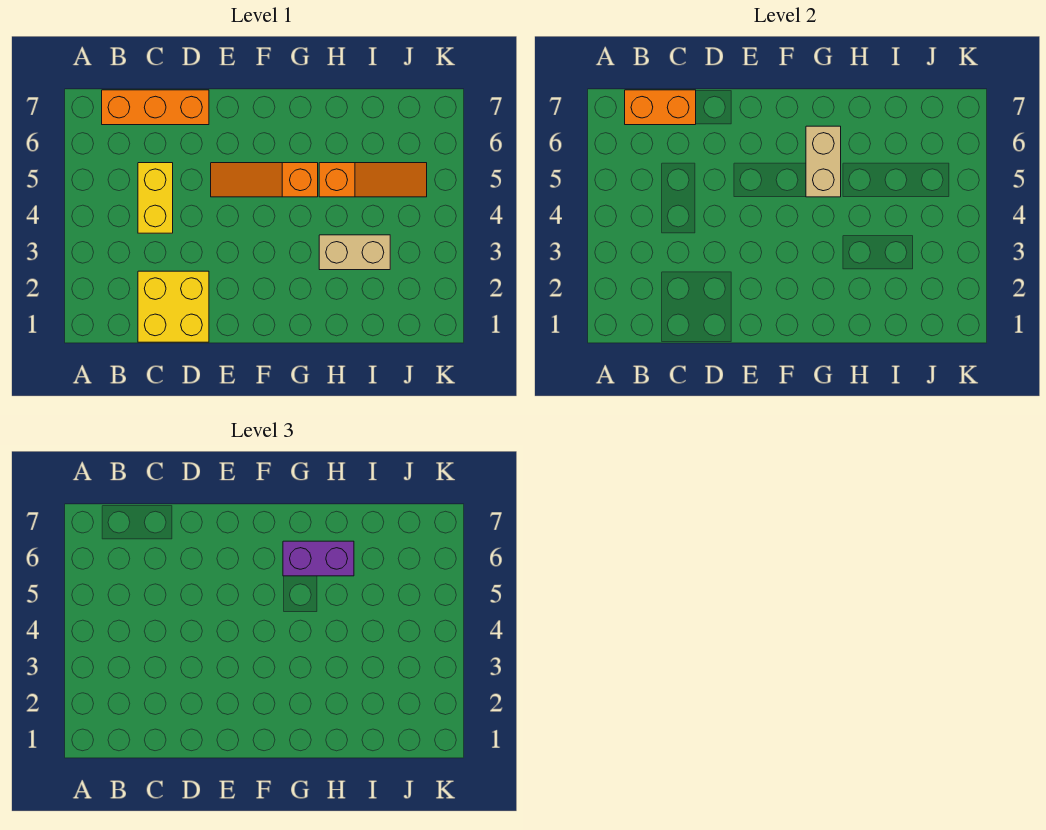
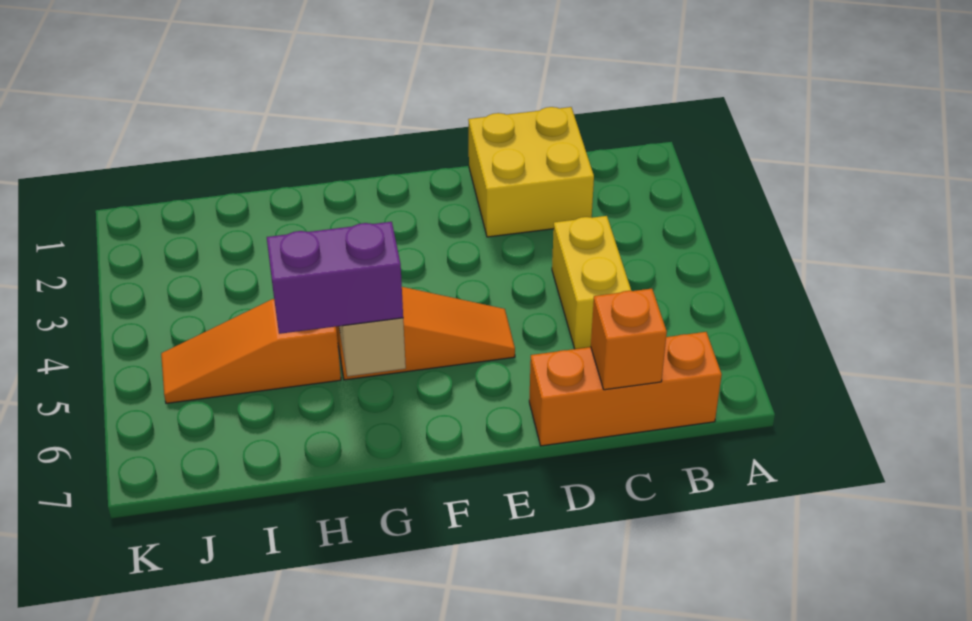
orange brick B7:C7 level 2 -> orange brick C7 level 2
tan brick H3:I3 level 1 -> none

